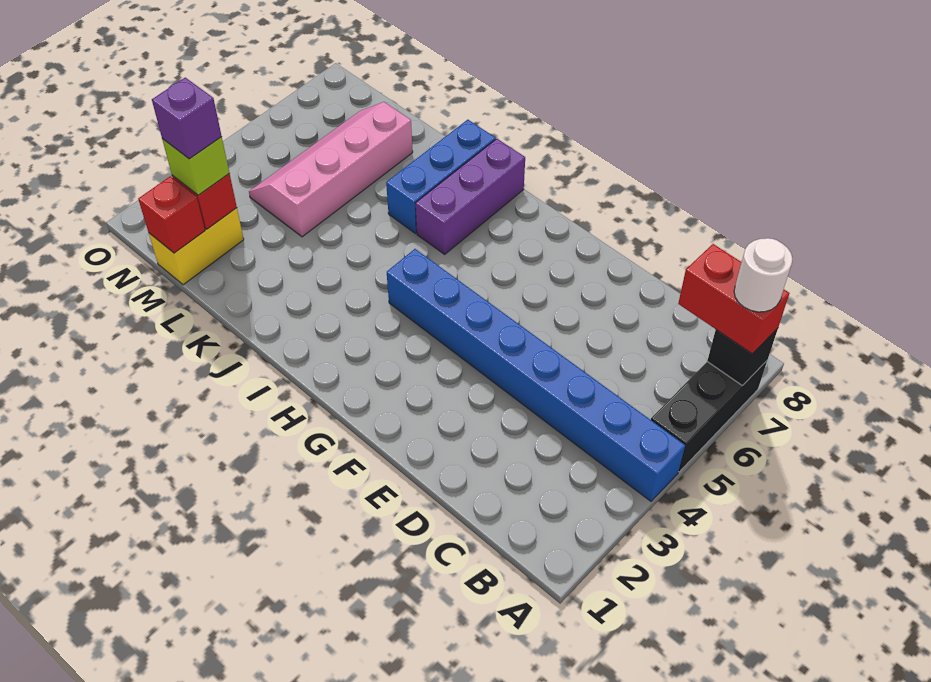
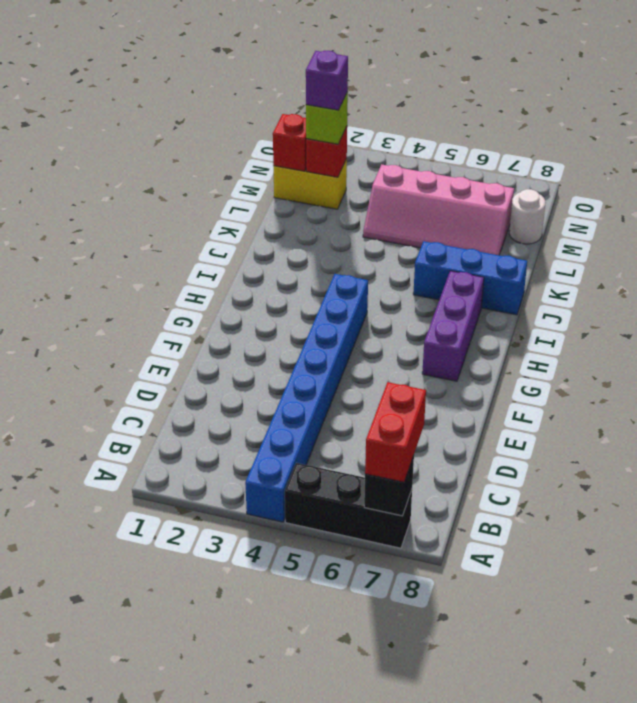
white round brick A7 level 4 -> white round brick M8 level 1
purple brick I6:I8 level 1 -> purple brick G7:I7 level 1
pink slope L4:M7 level 1 top L -> pink slope L4:M7 level 1 top M

